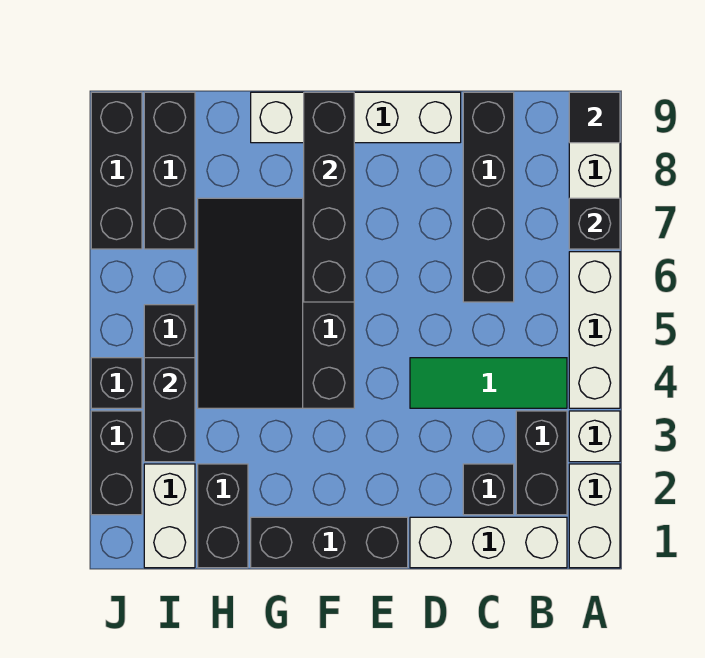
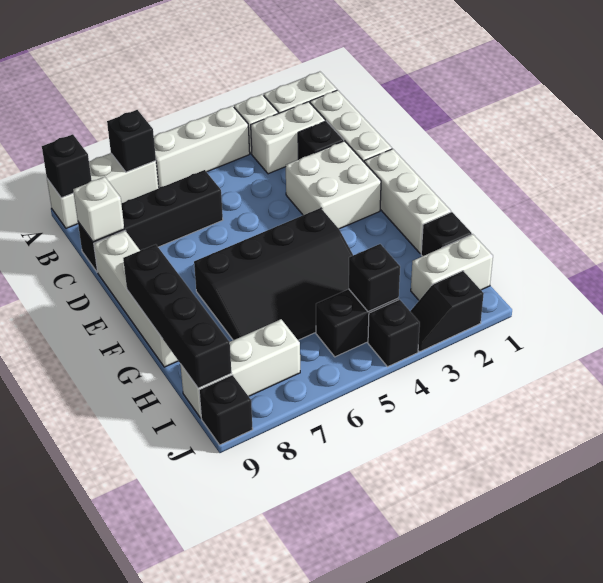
black tile A9 level 2 -> black brick A9 level 2
black brick B2:B3 level 1 -> white brick B2:B3 level 1
green tile B4:D4 level 1 -> none
none -> white brick C9 level 2
none -> white brick D2:E3 level 1
black brick E1:G1 level 1 -> white brick E1:G1 level 1
black brick F6:F9 level 2 -> black brick F9:I9 level 2
black brick H1:H2 level 1 -> black brick H1 level 1
black brick I3:I4 level 2 -> black brick I4 level 2
black brick I7:I9 level 1 -> white brick I7:I9 level 1
black brick J2:J3 level 1 -> black slope J2:J3 level 1 top 2
black brick J7:J9 level 1 -> black brick J9 level 1

